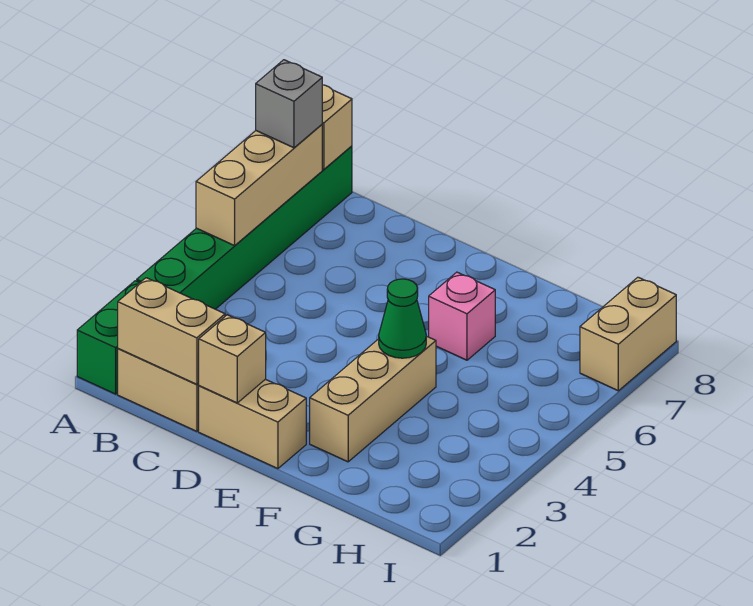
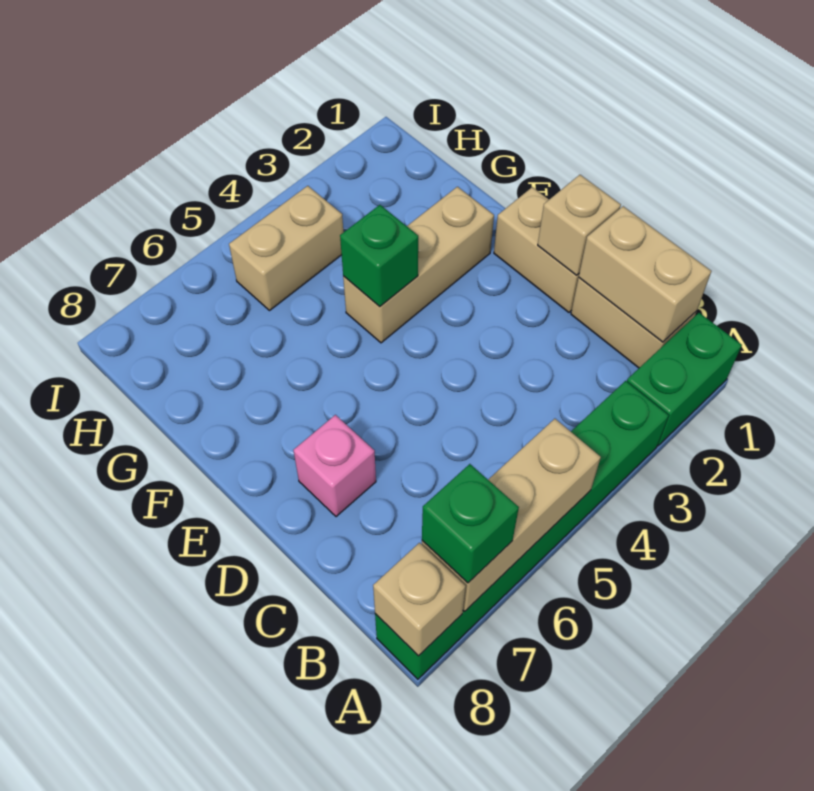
grey brick A7 level 3 -> green brick A7 level 3
green cone F4 level 2 -> green brick F4 level 2
pink brick F6 level 1 -> pink brick D7 level 1
tan brick I7:I8 level 1 -> tan brick H4:H5 level 1

